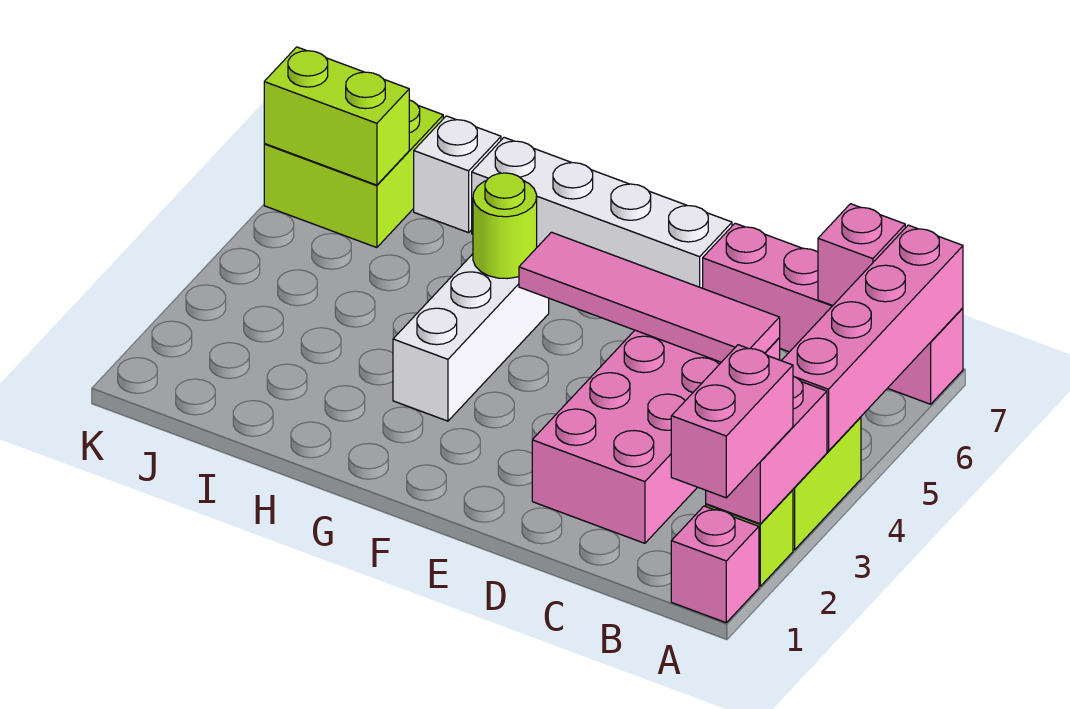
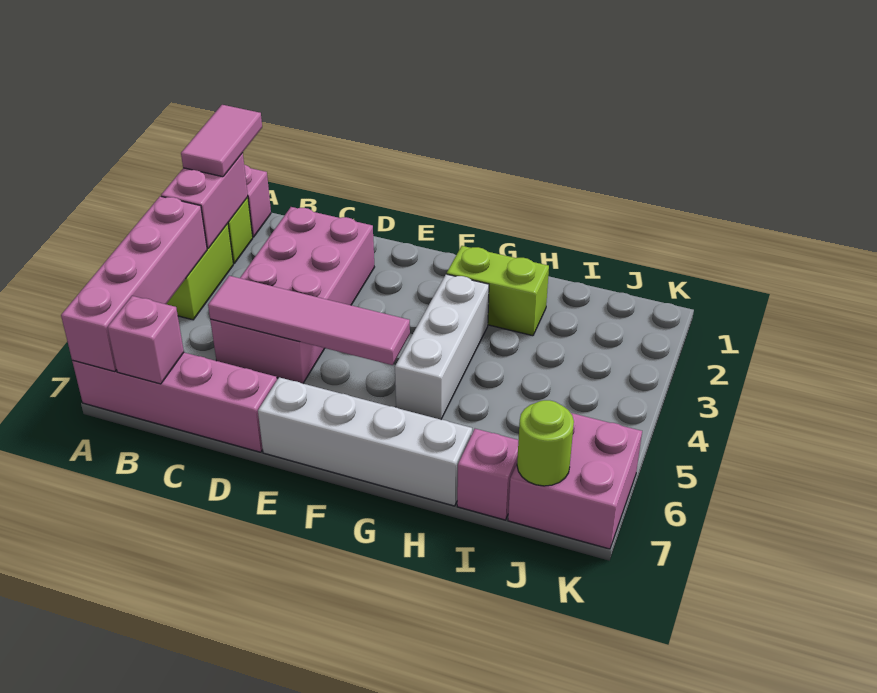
pink brick A1:A2 level 3 -> pink tile A1:A2 level 3
lime round brick G5 level 2 -> lime round brick J7 level 2
white brick I7 level 1 -> pink brick I7 level 1
lime brick J6:K7 level 1 -> pink brick J6:K7 level 1
lime brick J6:K6 level 2 -> lime brick G2:H2 level 1

